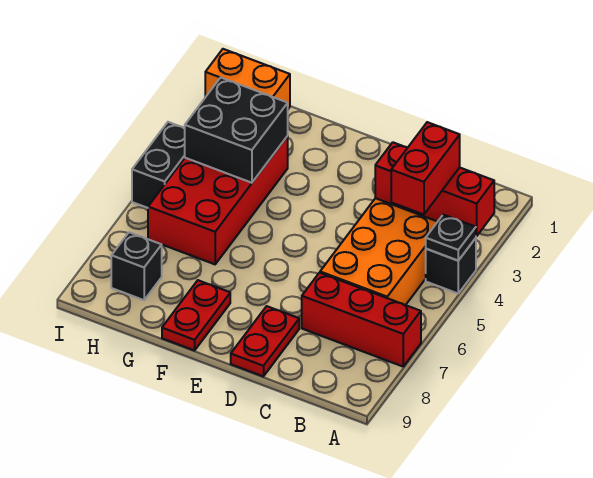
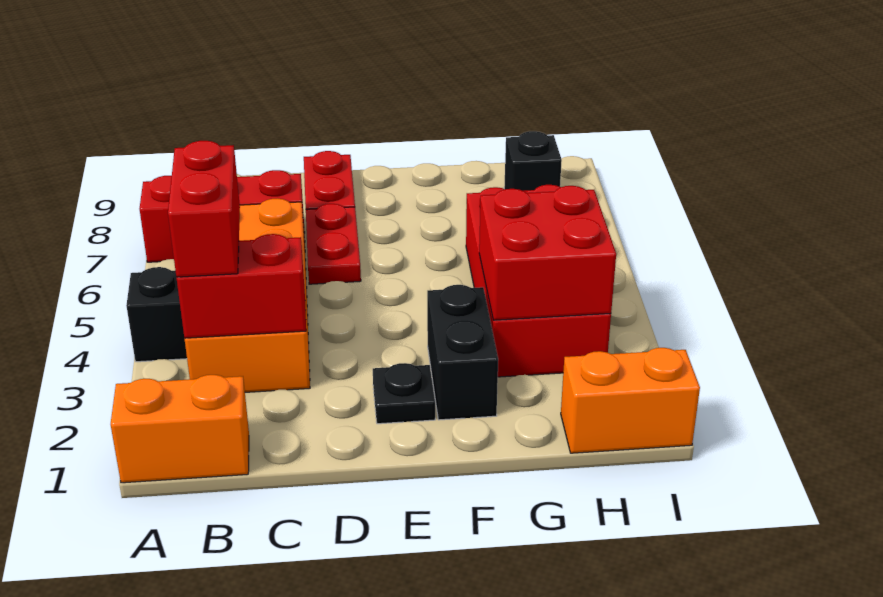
none -> orange brick A1:B1 level 1
red brick A3:C3 level 2 -> red brick B3:C3 level 2
black plate A4 level 2 -> black plate E2 level 1
red plate F8:F9 level 1 -> red plate D6:D7 level 1
black brick G3:H4 level 2 -> red brick G3:H4 level 2
black brick I4:I5 level 1 -> black brick F2:F3 level 1

